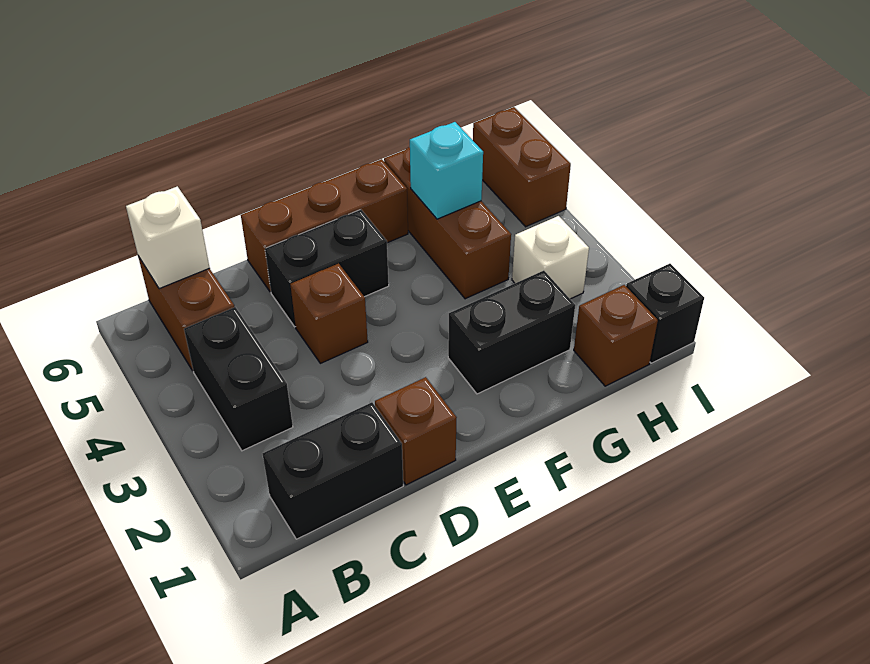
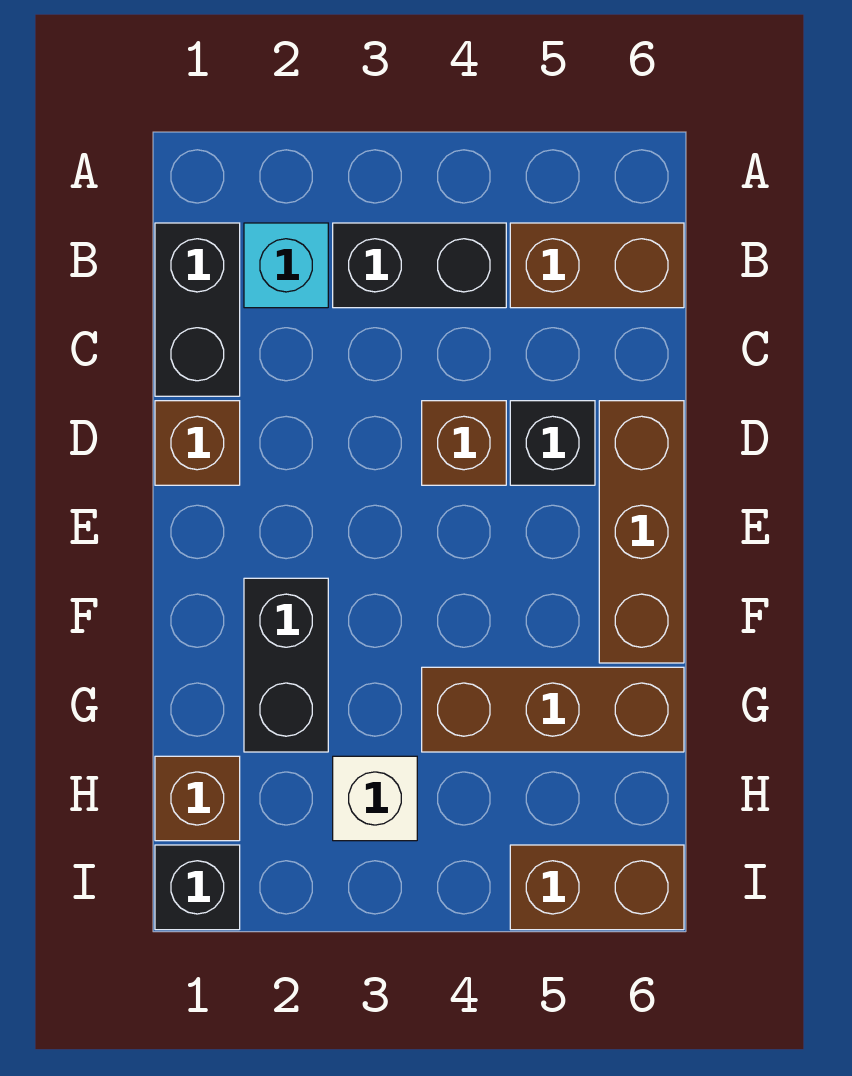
white brick B6 level 2 -> none
black brick D5:E5 level 1 -> black brick D5 level 1
cyan brick G5 level 2 -> cyan brick B2 level 1

